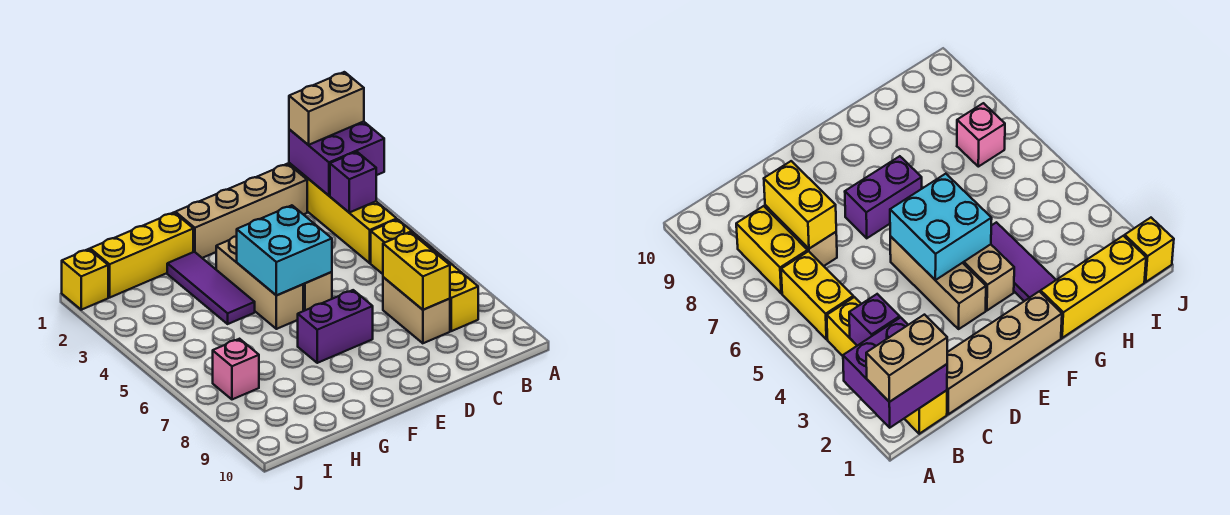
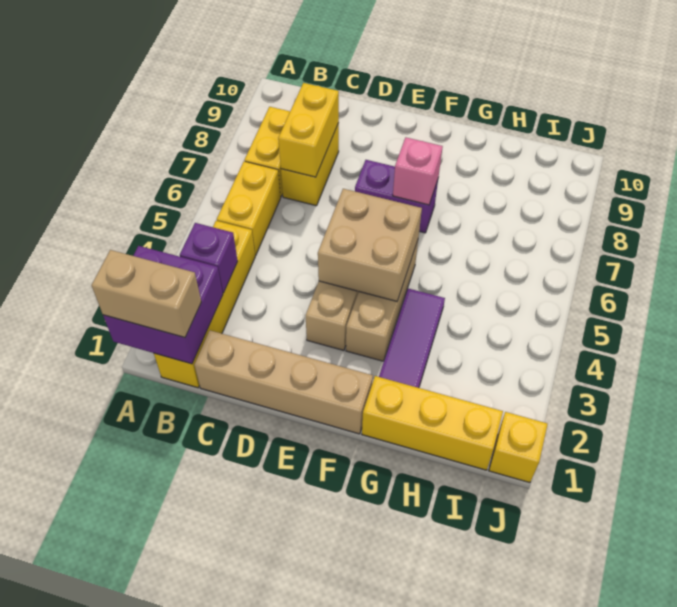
tan brick C7:C8 level 1 -> yellow brick C7:C8 level 1
cyan brick E4:F5 level 2 -> tan brick E4:F5 level 2
pink brick I7 level 1 -> pink brick F7 level 2

